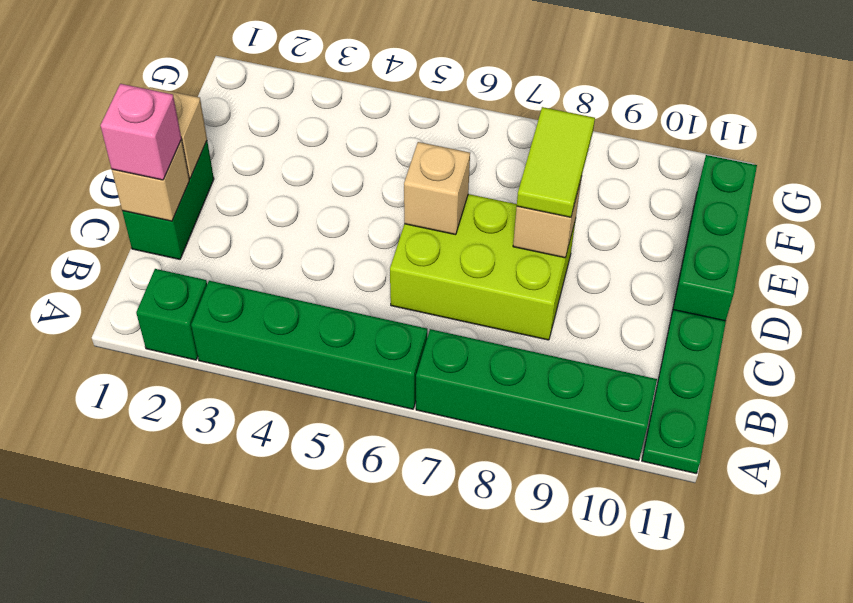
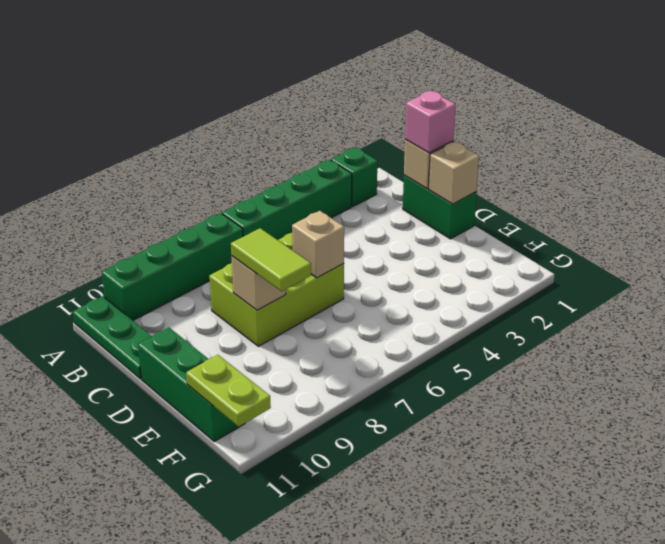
none -> lime plate F11:G11 level 2

